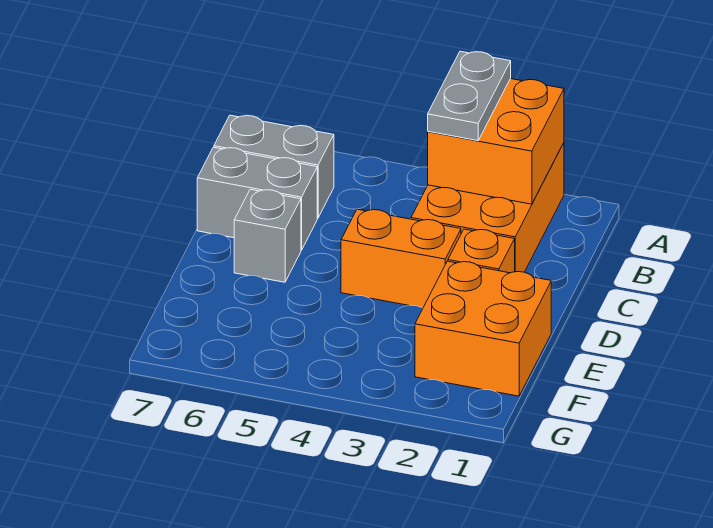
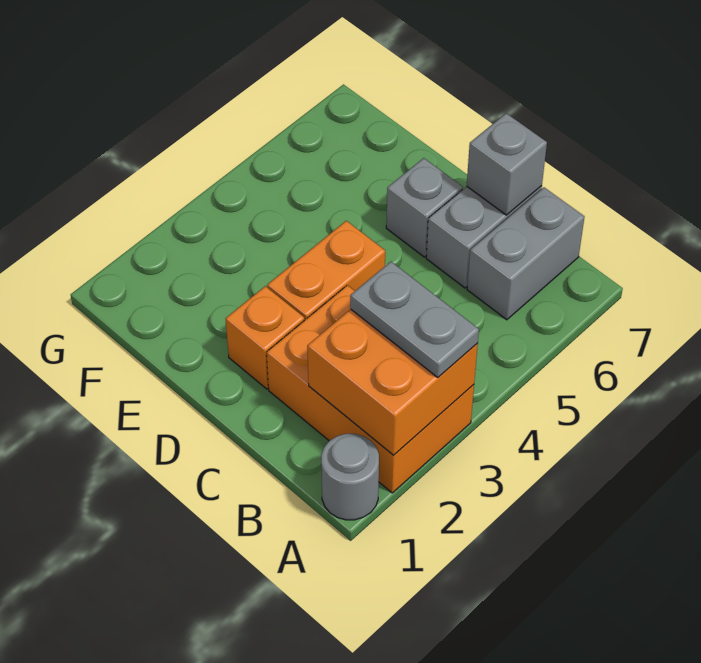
none -> grey round brick A1 level 1
none -> grey brick C7 level 2
orange brick E1:F2 level 1 -> none

